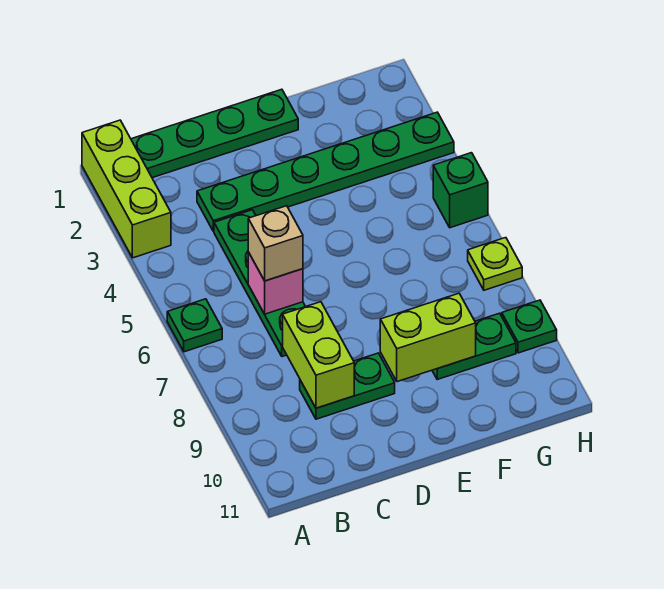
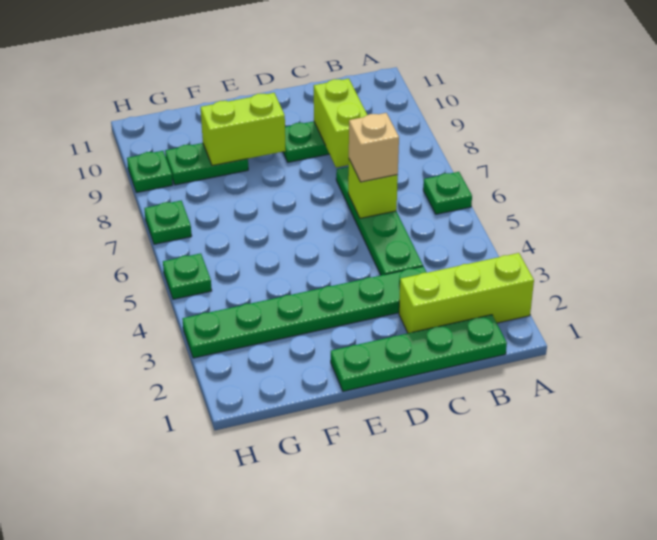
lime brick A1:A3 level 1 -> lime brick A2:C2 level 1
pink brick C6 level 2 -> lime brick C6 level 2
green brick H5 level 1 -> green plate H5 level 1
lime plate H7 level 1 -> green plate H7 level 1

